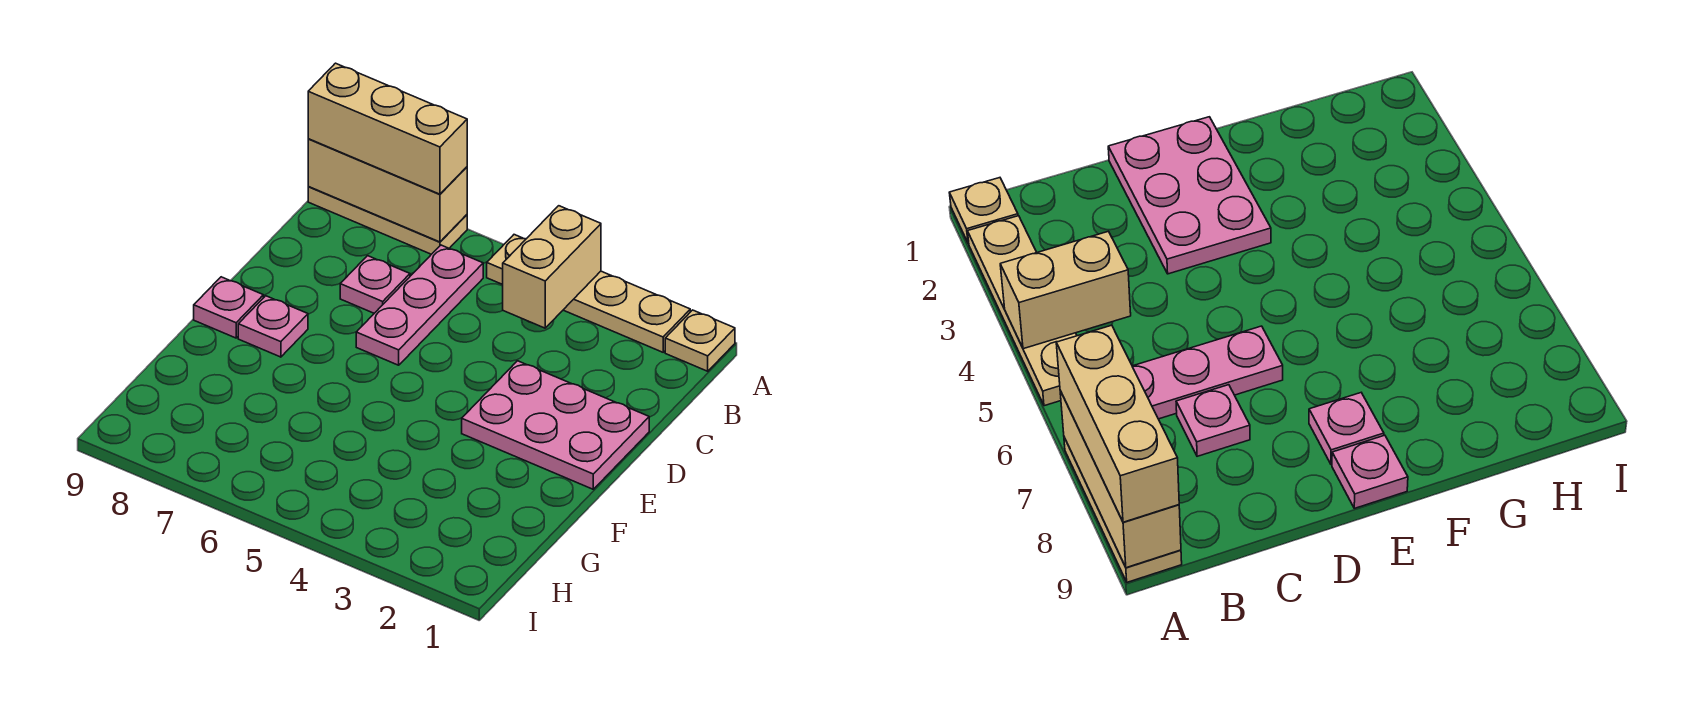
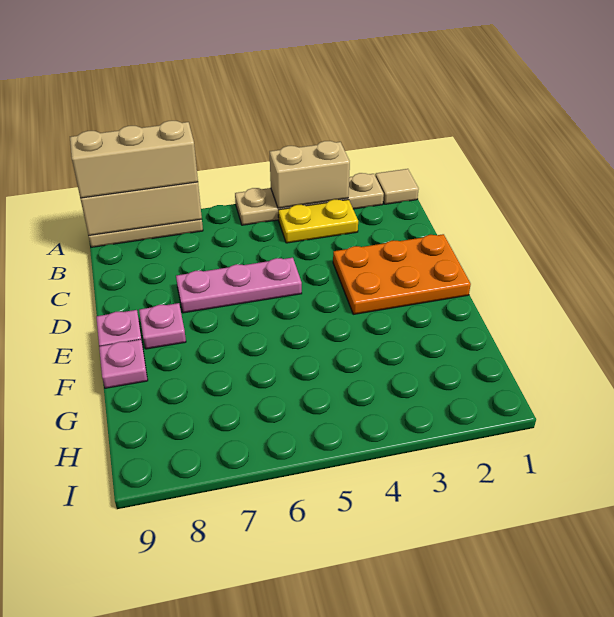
tan plate A1 level 1 -> tan tile A1 level 1
tan brick A4:B4 level 2 -> tan brick A3:A4 level 2
none -> yellow plate B3:B4 level 1
pink plate B6:D6 level 1 -> pink plate D5:D7 level 1
pink plate C7 level 1 -> pink plate F9 level 1
pink plate D1:E3 level 1 -> orange plate D1:E3 level 1

